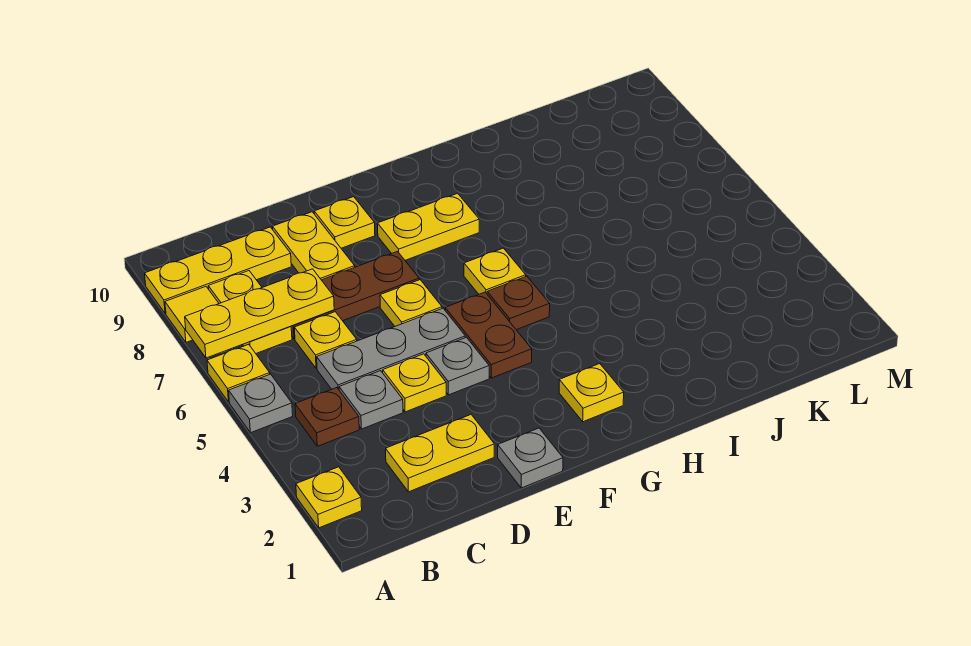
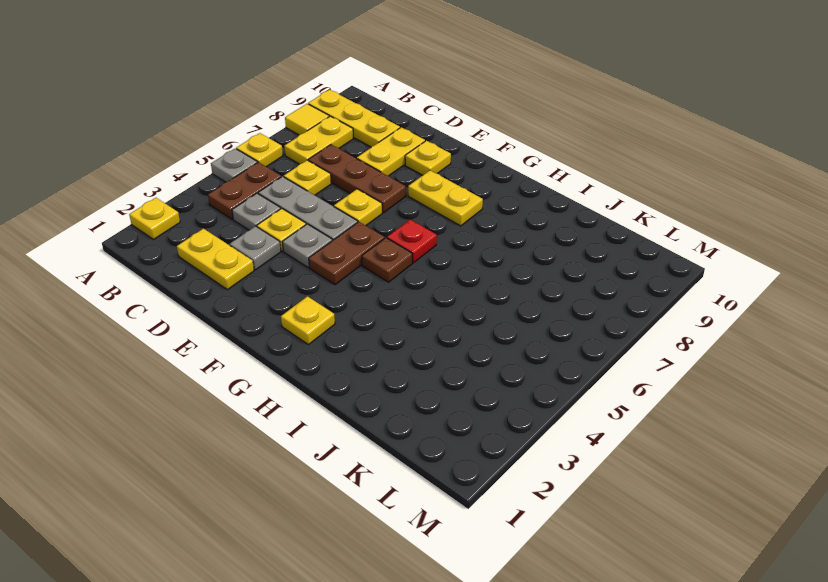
yellow plate A7:C7 level 2 -> none
brown plate B4 level 1 -> brown plate B4:B5 level 1
grey plate E1 level 1 -> grey plate D3 level 1
yellow plate G6 level 1 -> red plate G6 level 1

